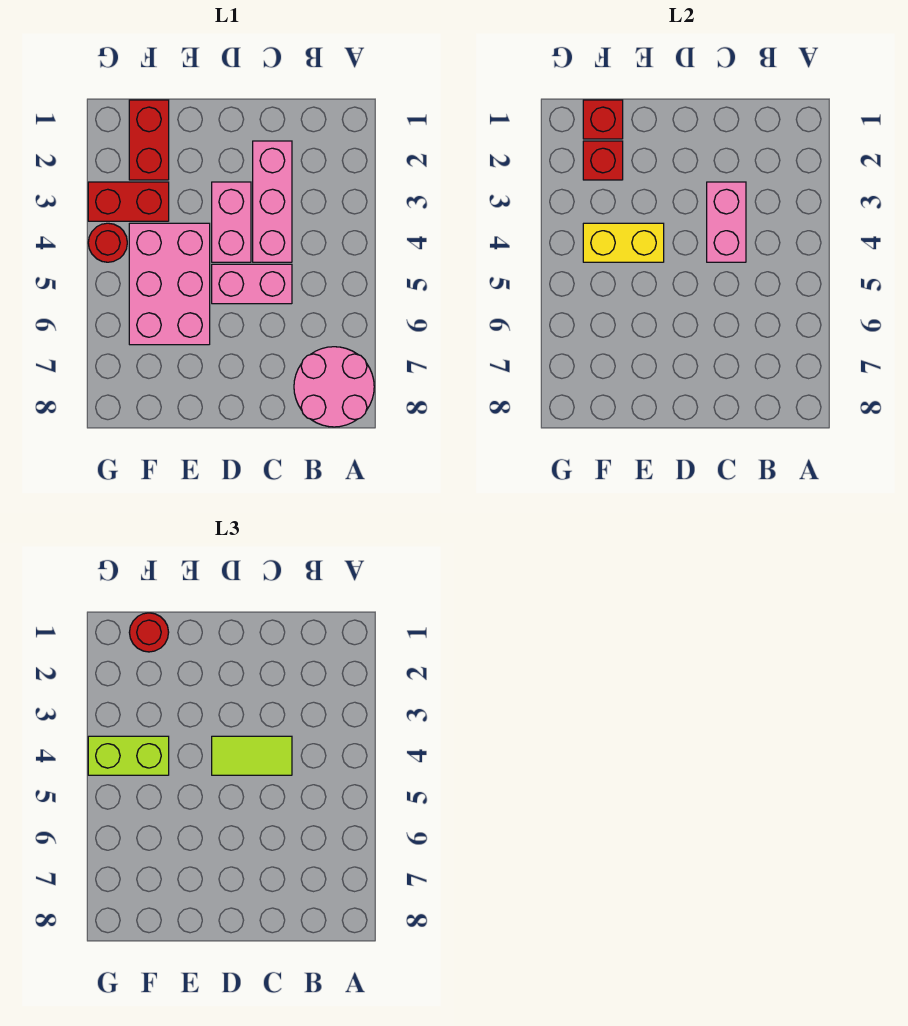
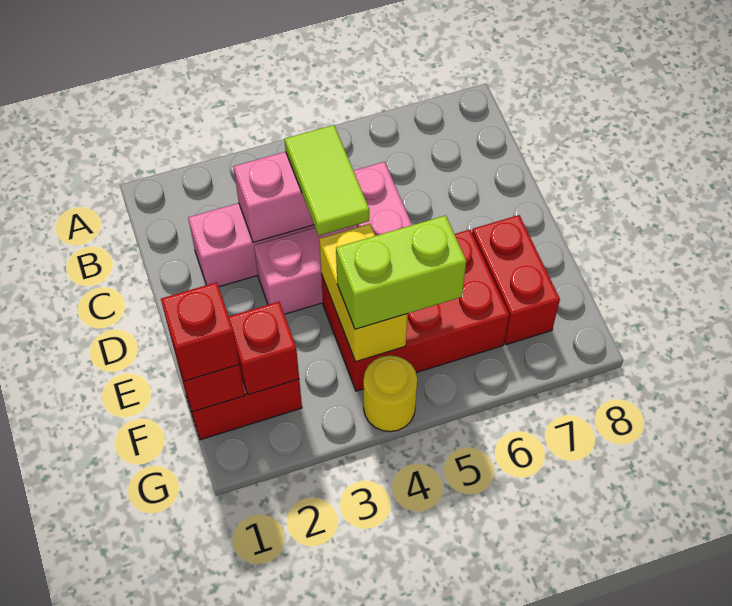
pink round brick A7:B8 level 1 -> none
pink brick E4:F6 level 1 -> red brick E4:F6 level 1
red round brick F1 level 3 -> red brick F1 level 3
red brick F3:G3 level 1 -> red brick E7:F7 level 1
lime brick F4:G4 level 3 -> lime brick F4:F5 level 3
red round brick G4 level 1 -> yellow round brick G4 level 1

